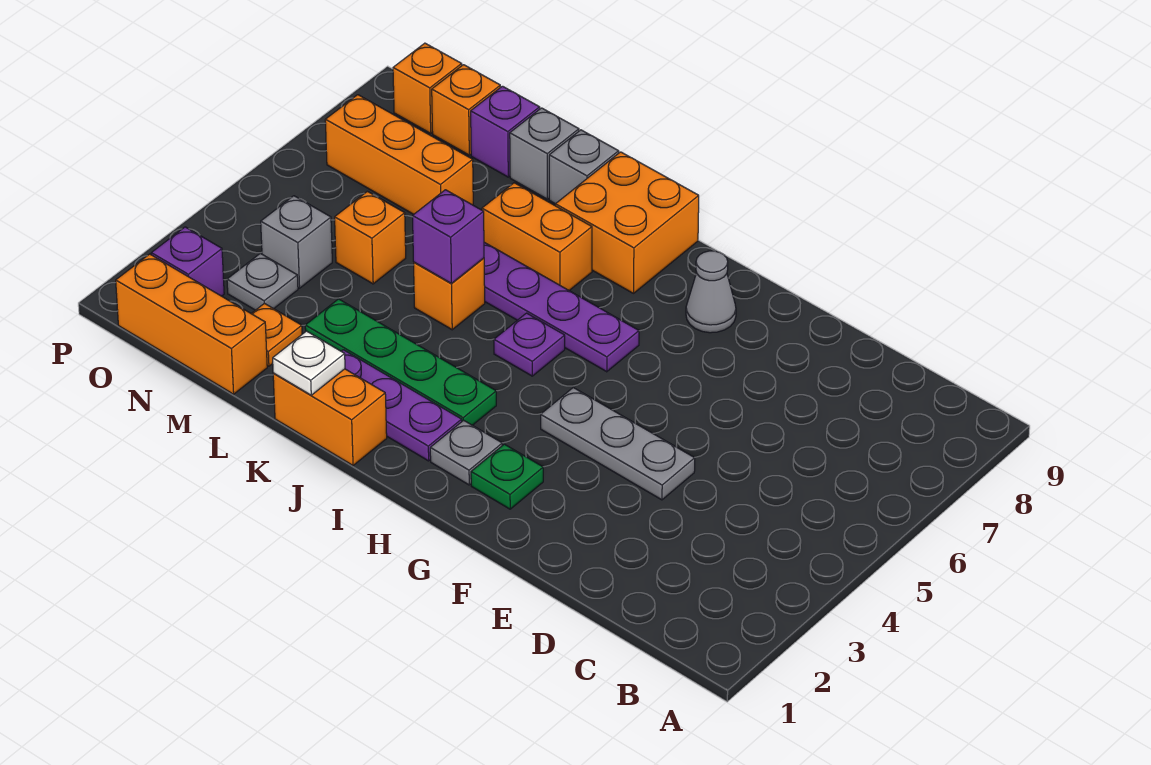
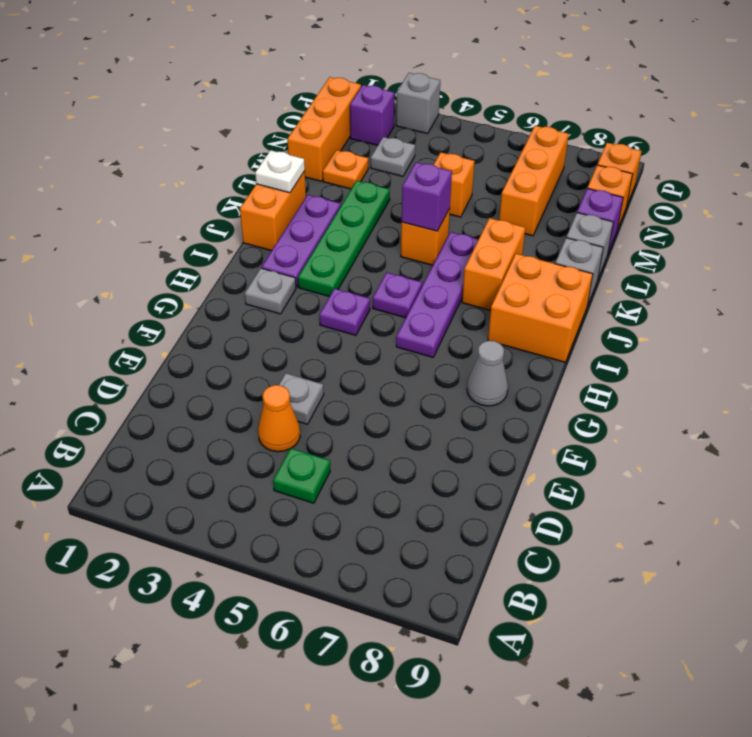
none -> orange cone D4 level 1
grey plate E4:G4 level 1 -> grey plate E4 level 1
green plate G2 level 1 -> green plate C5 level 1
none -> purple plate H4 level 1
grey brick N4 level 1 -> grey brick P3 level 1

